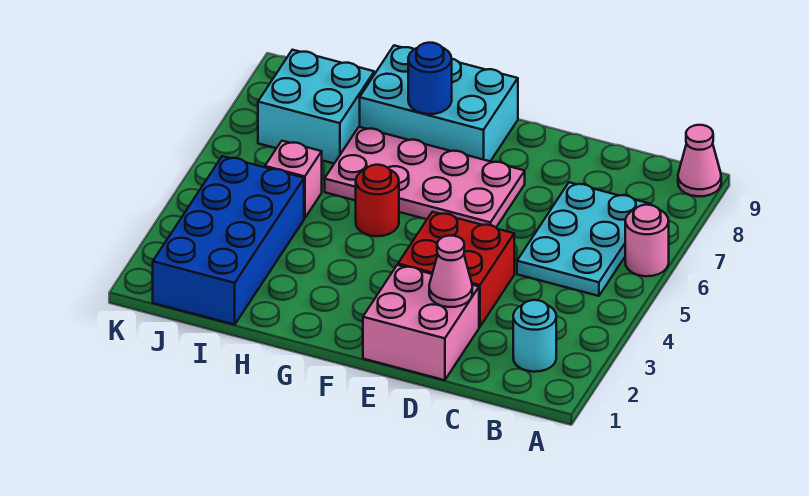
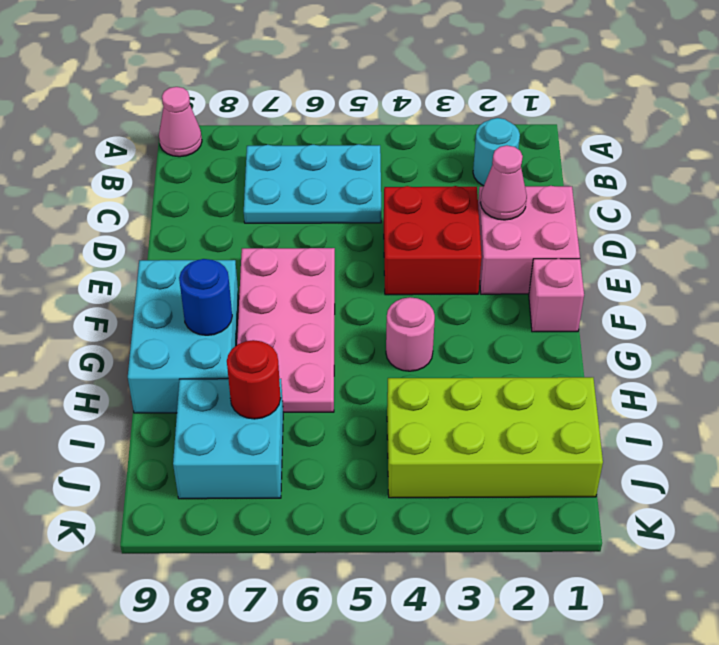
pink round brick A6 level 1 -> pink round brick G4 level 1
red round brick G5 level 1 -> red round brick I7 level 2
blue brick I1:J4 level 1 -> lime brick I1:J4 level 1
pink brick I5 level 1 -> pink brick F1 level 1

